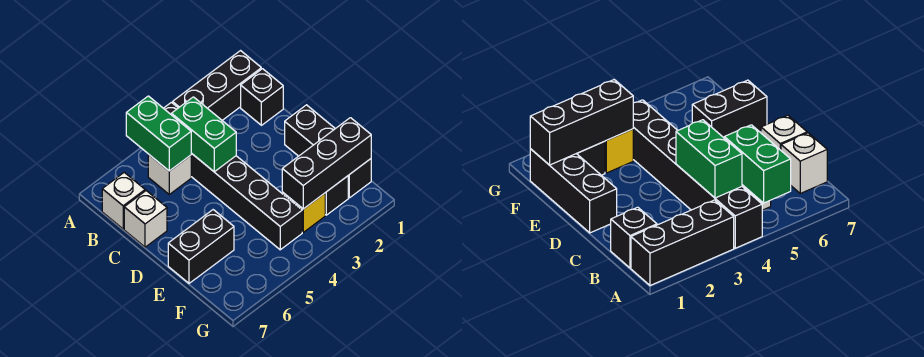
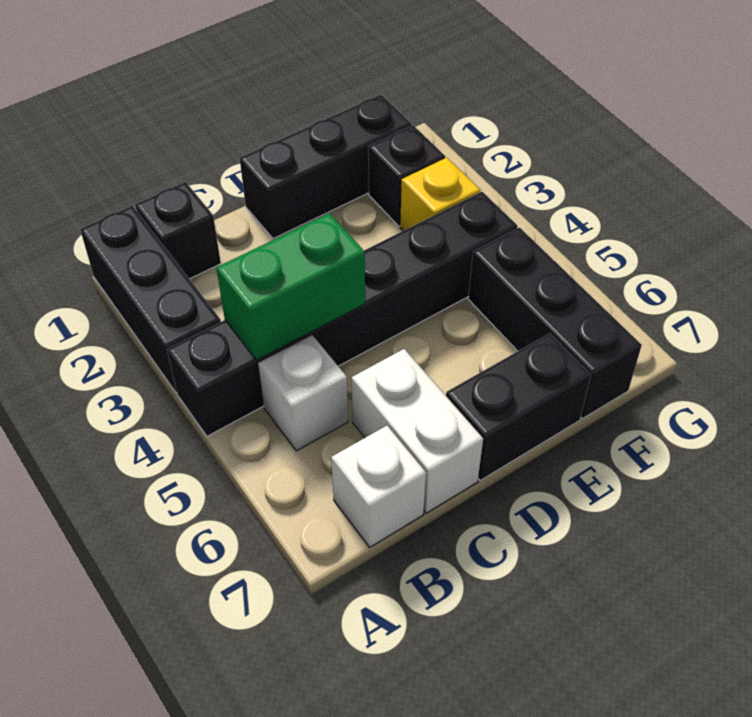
green brick A5:B5 level 2 -> none
white brick C7 level 1 -> white brick C6:C7 level 1
black brick E6:E7 level 1 -> black brick D7:E7 level 1
black brick F1:F3 level 2 -> black brick F5:F7 level 1

